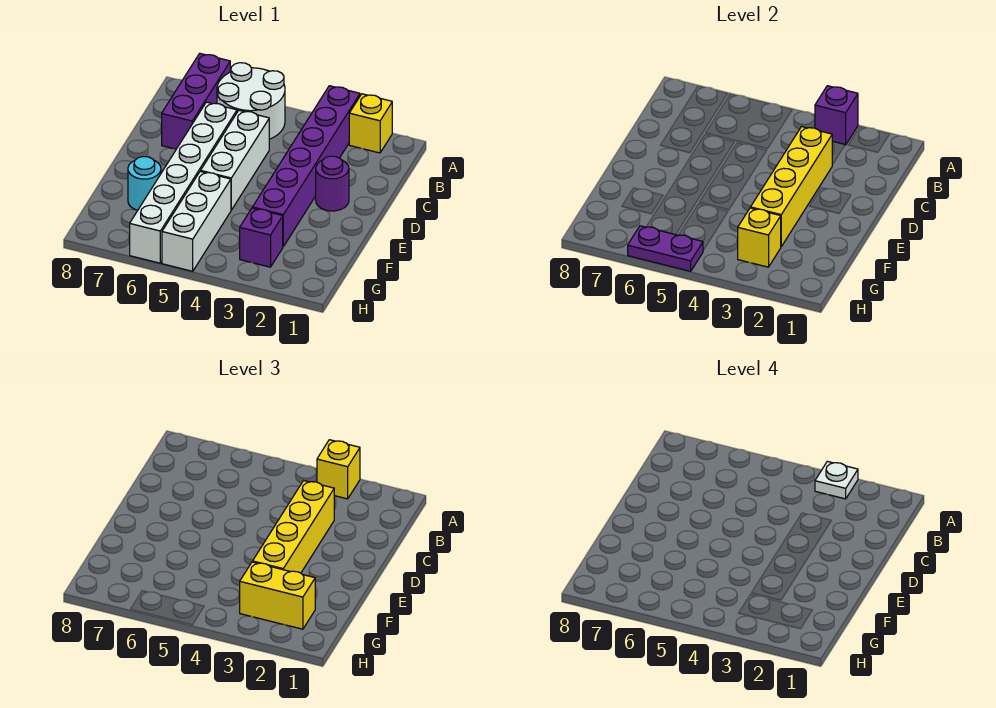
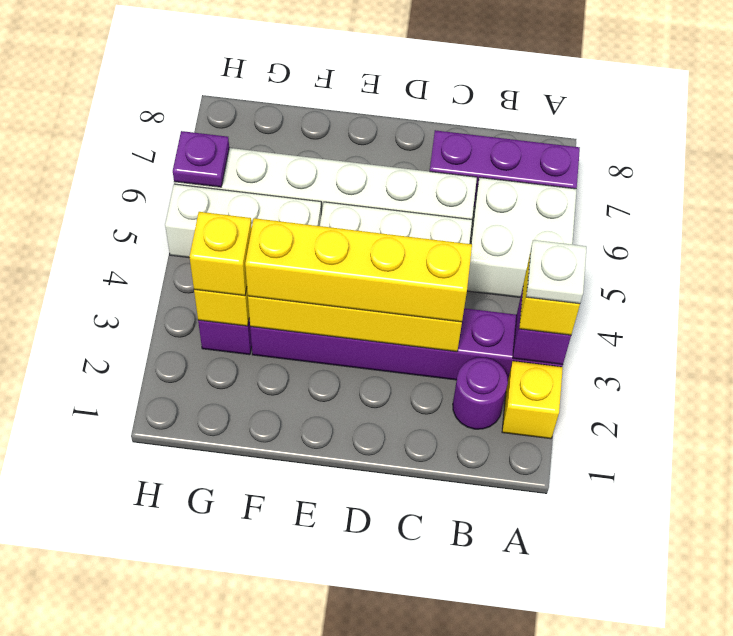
white round brick A5:B6 level 1 -> white brick A5:B6 level 1
purple round brick D2 level 1 -> purple round brick B2 level 1
cyan round brick F7 level 1 -> none
yellow brick G2:G3 level 3 -> yellow brick G3 level 3
purple plate H5:H6 level 2 -> purple plate H6 level 2

